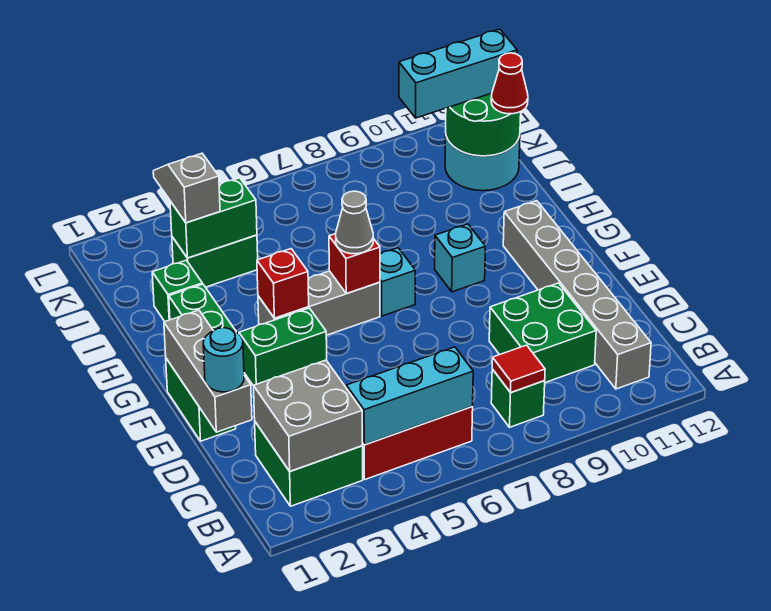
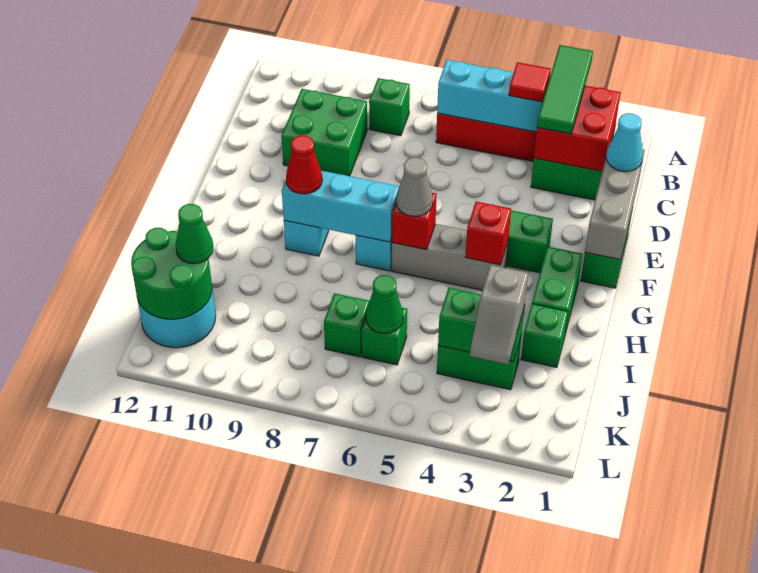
none -> green tile A3:C3 level 3
grey brick B2:C3 level 2 -> red brick B2:C3 level 2
red tile B8 level 2 -> red tile B4 level 3
grey brick B11:G11 level 1 -> none
cyan round brick D1 level 3 -> cyan cone D1 level 3
none -> green brick J6 level 1
none -> green cone J6 level 2
none -> green brick J7 level 1
none -> green cone J11 level 3
red cone J12 level 3 -> red cone G9 level 3
cyan brick K10:K12 level 3 -> cyan brick G7:G9 level 2

